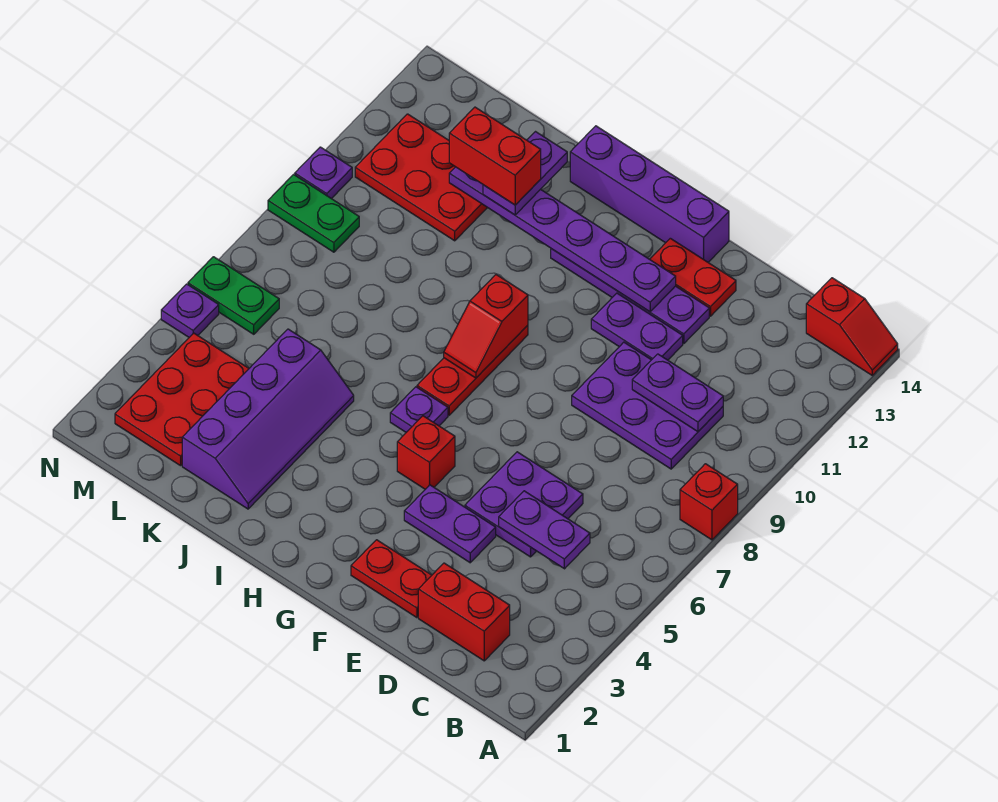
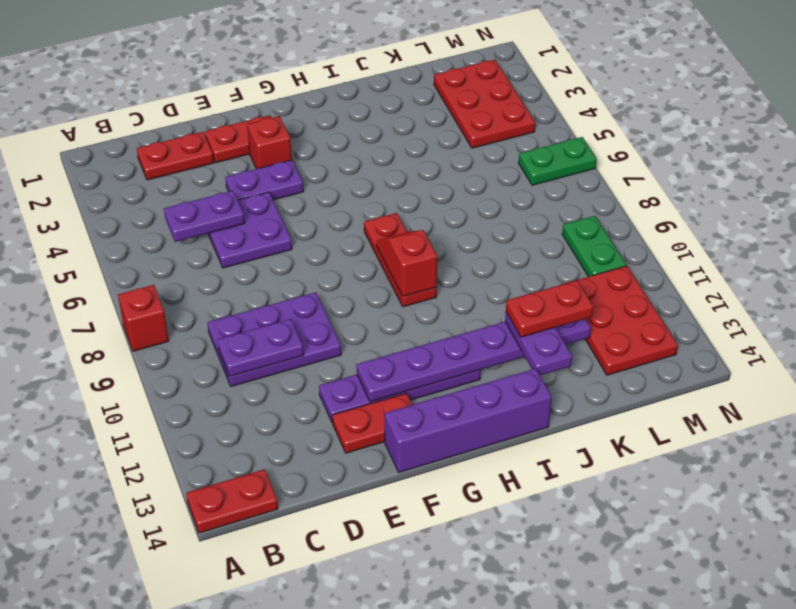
red slope A14:B14 level 1 top B -> red plate A14:B14 level 1
red brick C2:D2 level 1 -> red plate C2:D2 level 1
purple plate E11:F11 level 1 -> none
red brick G5 level 1 -> red brick F3 level 1
purple plate H6 level 1 -> none
purple slope J2:K5 level 1 top K -> none
red brick J12:K12 level 4 -> red plate J12:K12 level 4
red plate K11:M12 level 1 -> red plate L11:M13 level 1
green plate M9:N9 level 1 -> green plate M9:M10 level 1
purple plate N5 level 1 -> none
purple plate N10 level 1 -> none

